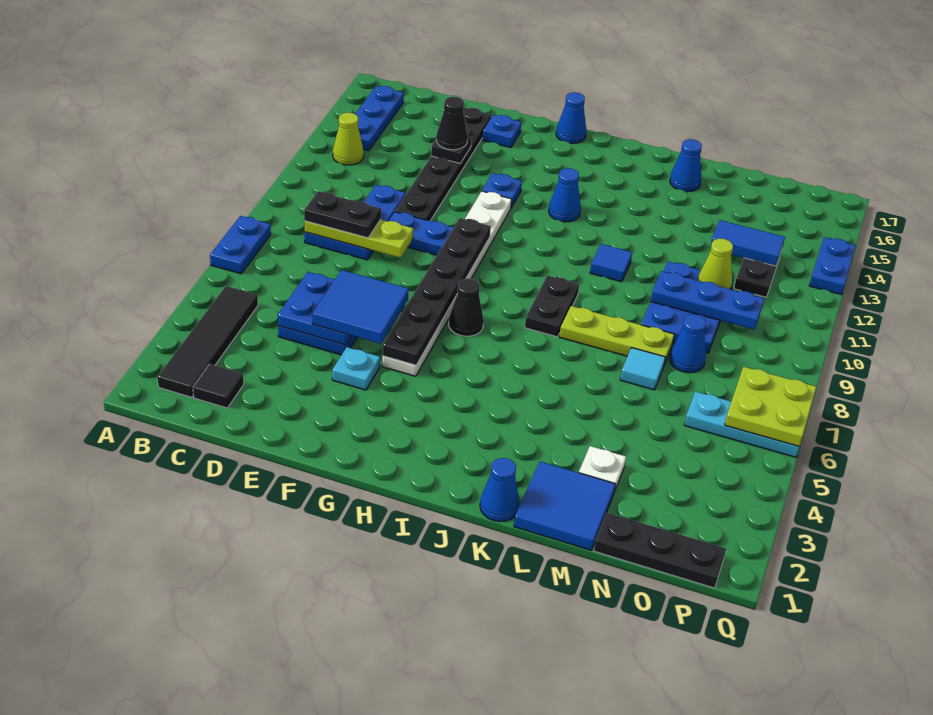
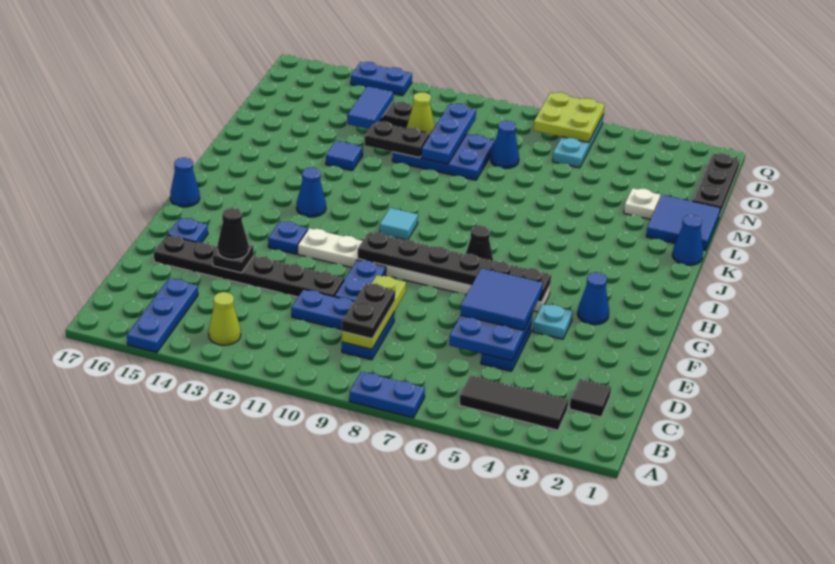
black tile B2:B5 level 1 -> black tile B3:B5 level 1
blue plate B14:B16 level 1 -> blue plate A15:C15 level 1
black plate J8:J9 level 1 -> black plate M11:M12 level 2
lime plate K8:M8 level 1 -> none
blue tile K11 level 1 -> blue tile L13 level 1
blue cone L16 level 1 -> blue cone G3 level 1
cyan tile M7 level 1 -> cyan tile I10 level 1

